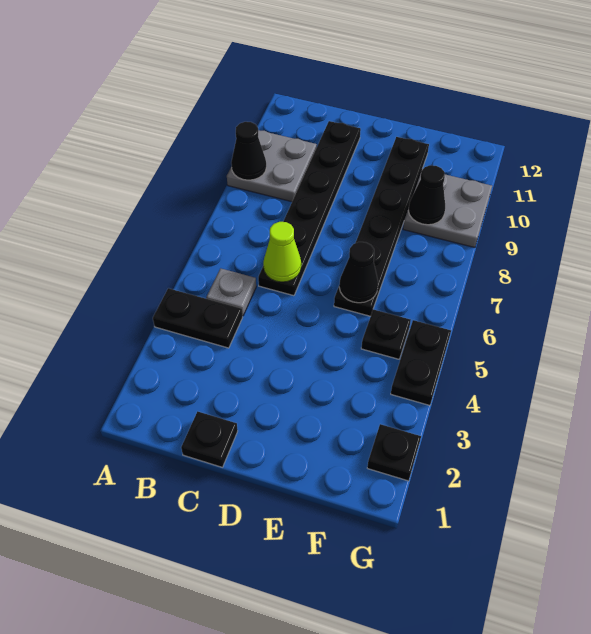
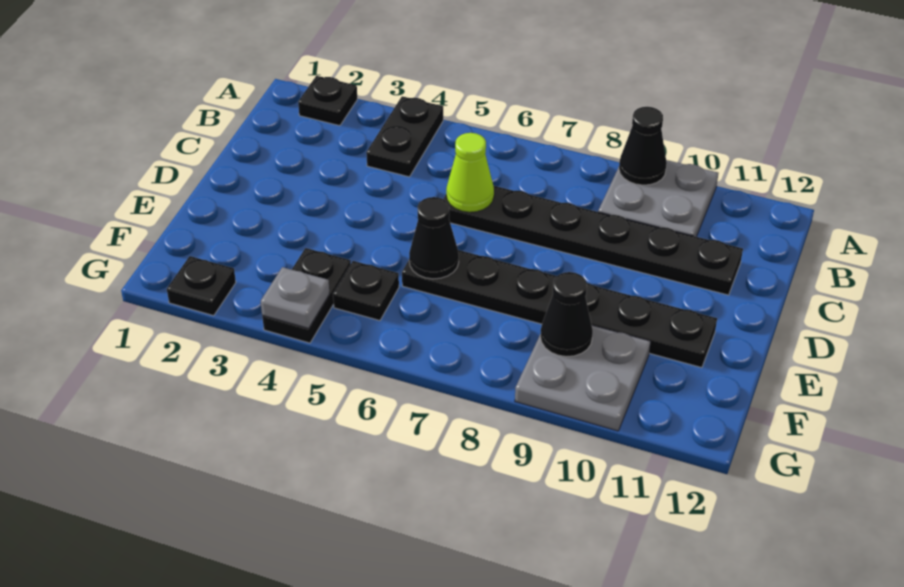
grey plate B5 level 1 -> grey plate G4 level 2
black plate C1 level 1 -> black plate A2 level 1
black plate G4:G5 level 1 -> black plate F4:G4 level 1

